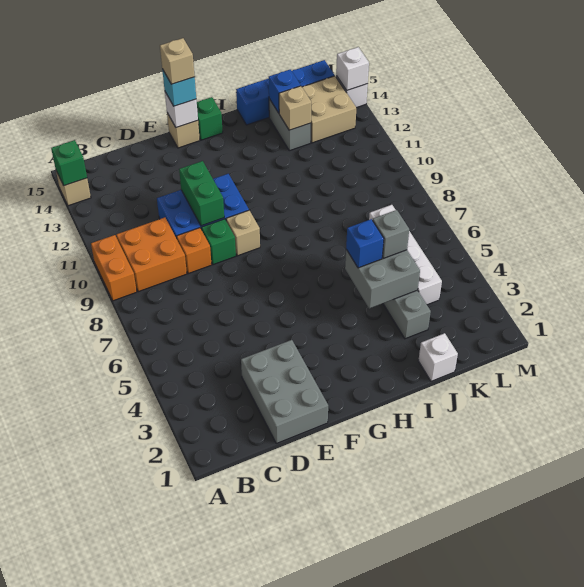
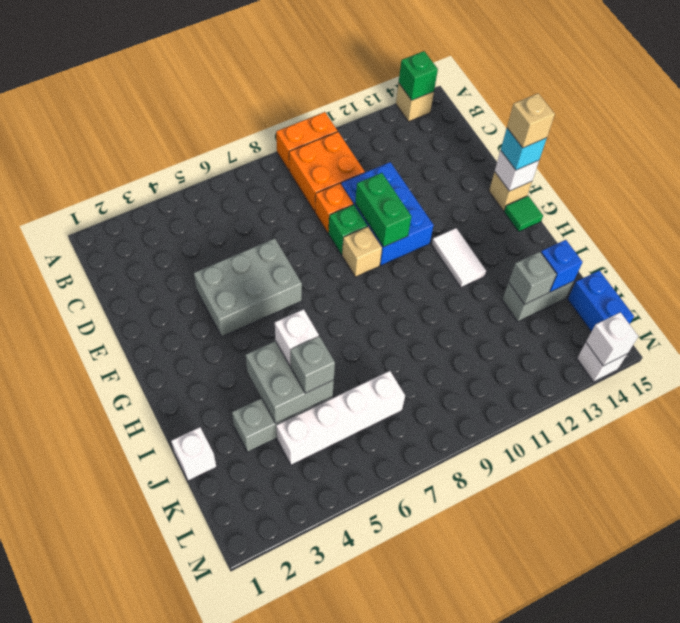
grey brick D1:E3 level 1 -> grey brick E4:F6 level 1
green brick E10:E11 level 2 -> green brick E10:F10 level 2
none -> white tile G12:H12 level 1
green brick G15 level 1 -> green tile G15 level 1
blue brick I5 level 3 -> white brick I5 level 3
blue brick I15:L15 level 1 -> blue brick K15:L15 level 1
tan brick J13 level 2 -> grey brick J13 level 2
tan brick K13:L14 level 1 -> none

